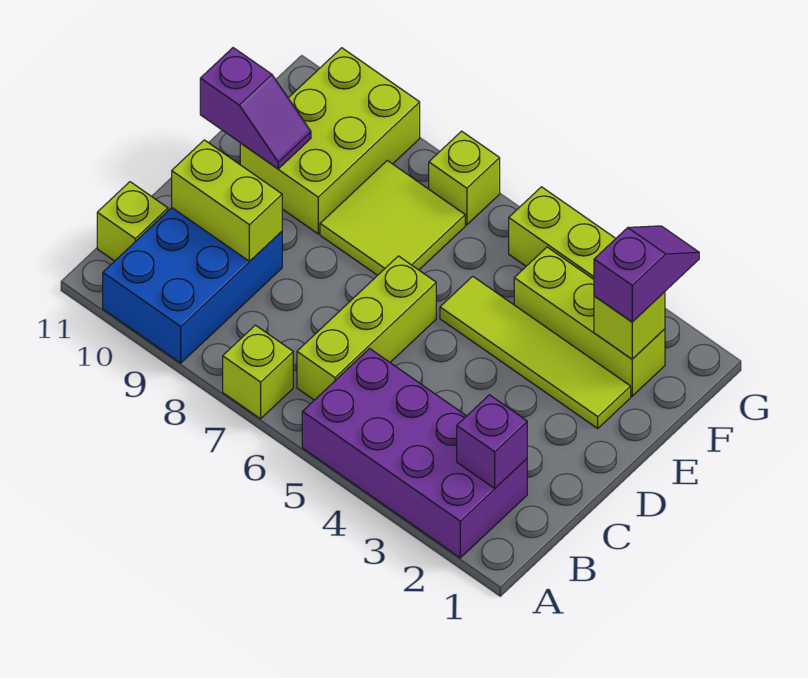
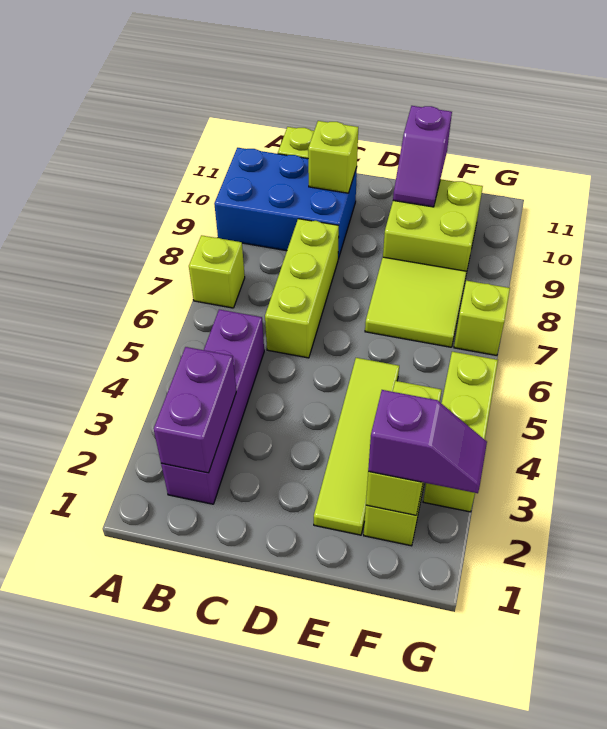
purple brick A2:B5 level 1 -> purple brick B2:B5 level 1
purple brick B2 level 2 -> purple brick B2:B3 level 2
lime brick B6:D6 level 1 -> lime brick C6:C8 level 1
lime brick C9:C10 level 2 -> lime brick C10 level 2
lime brick E9:G10 level 1 -> lime brick E9:F10 level 1

